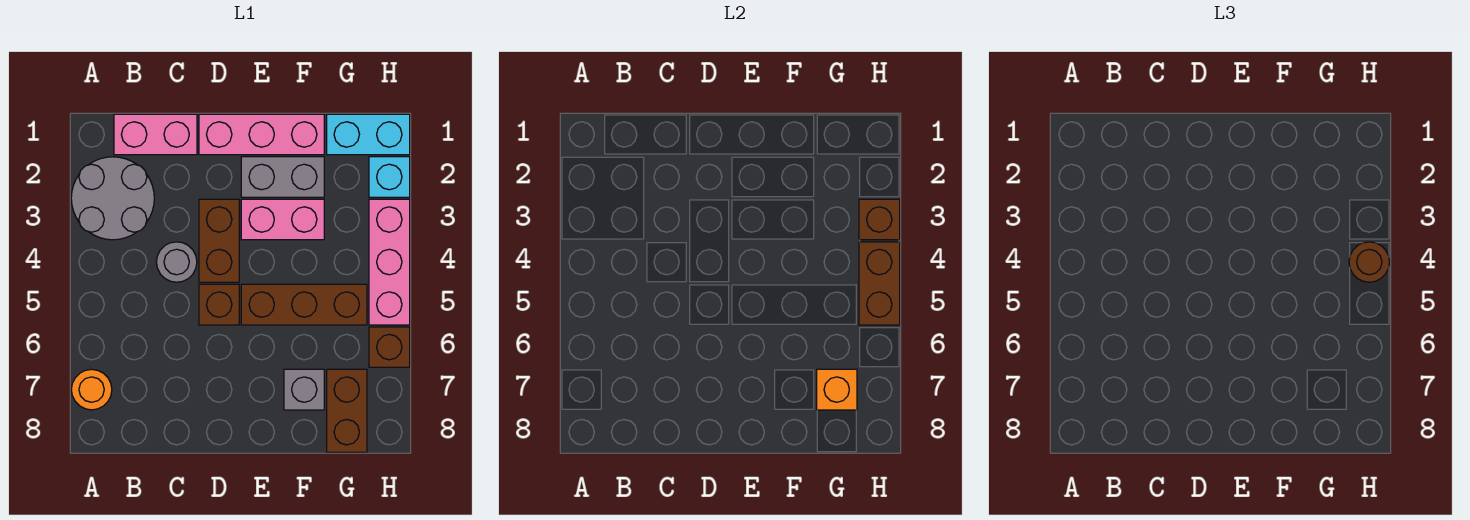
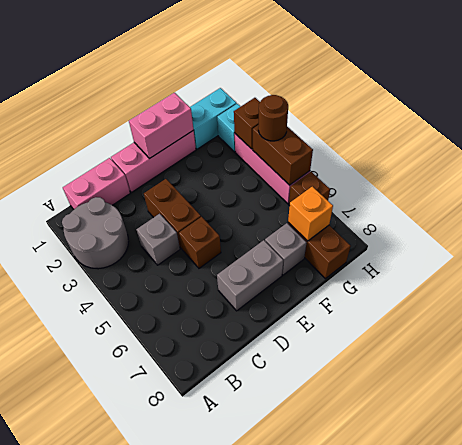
orange round brick A7 level 1 -> none
grey round brick C4 level 1 -> grey brick C4 level 1
grey brick E2:F2 level 1 -> grey brick D7:E7 level 1
pink brick E3:F3 level 1 -> pink brick E1:F1 level 2
brown brick E5:G5 level 1 -> none

